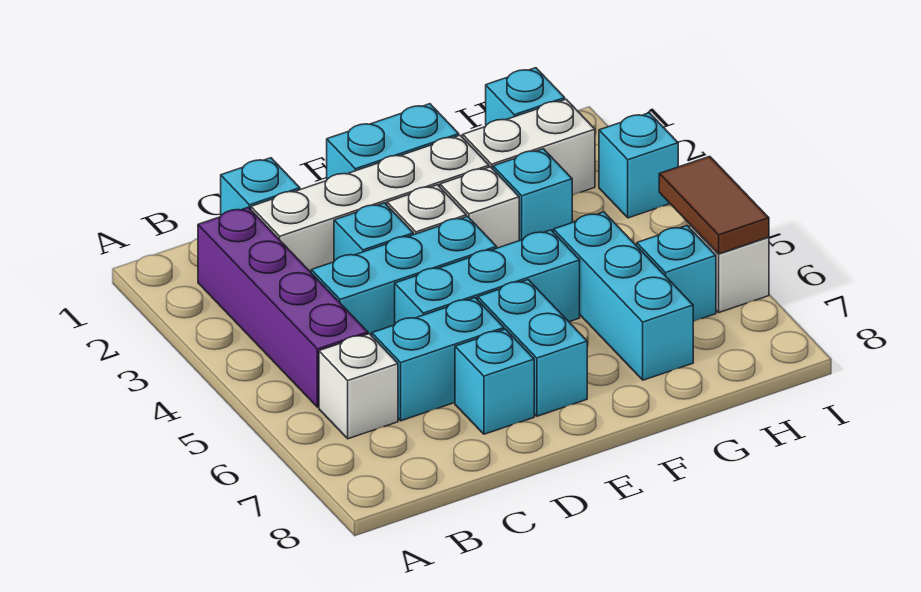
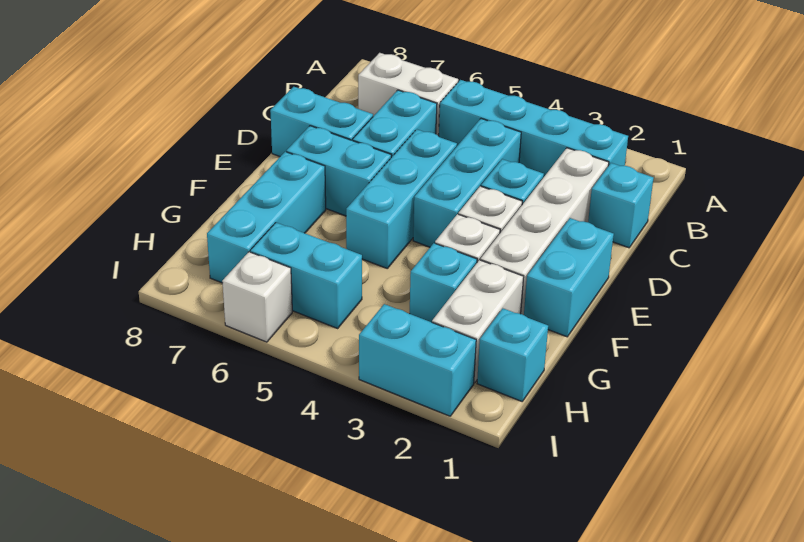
purple brick B2:B5 level 1 -> cyan brick B2:B5 level 1
white brick B6 level 1 -> white brick B6:B7 level 1
cyan brick D7 level 1 -> cyan brick D7:D8 level 1
cyan brick G5:G7 level 1 -> cyan brick F7:H7 level 1
cyan brick H6 level 1 -> cyan brick H5:H6 level 1
cyan brick I3 level 1 -> cyan brick I2:I3 level 1
brown tile I5:I6 level 2 -> none

